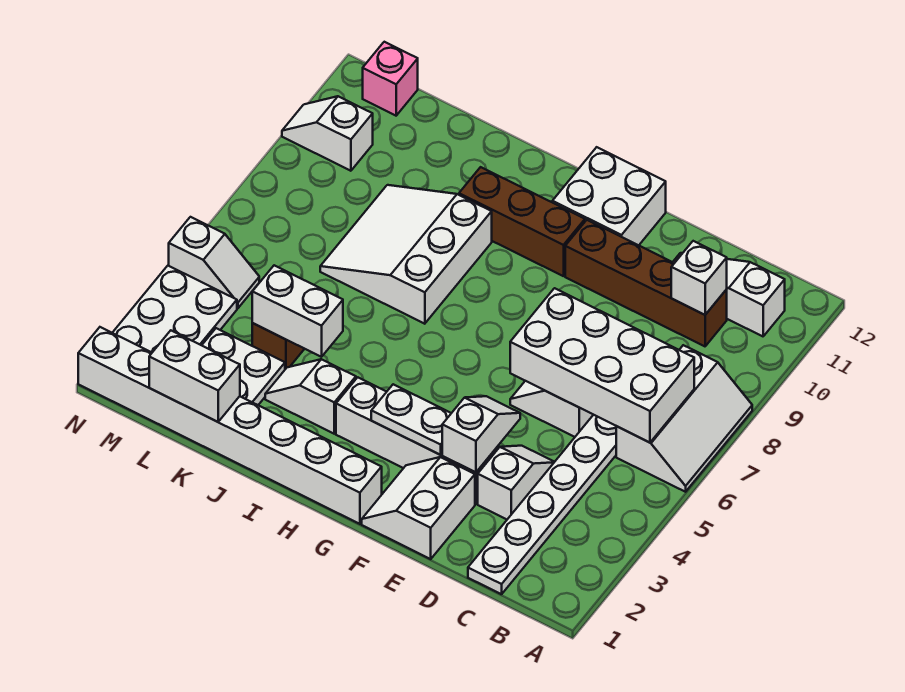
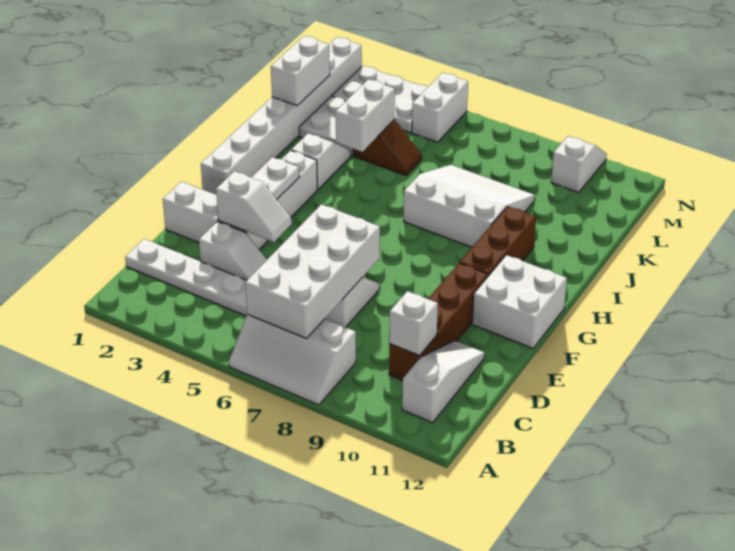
white slope M5:N5 level 1 top N -> white brick M5:N5 level 1
pink brick M12 level 1 -> none

